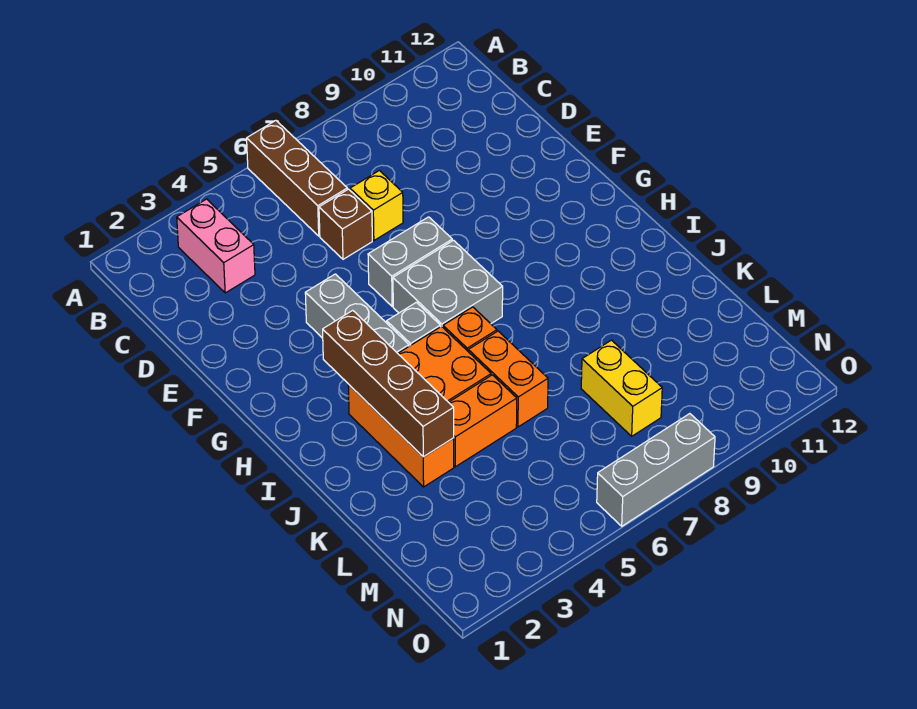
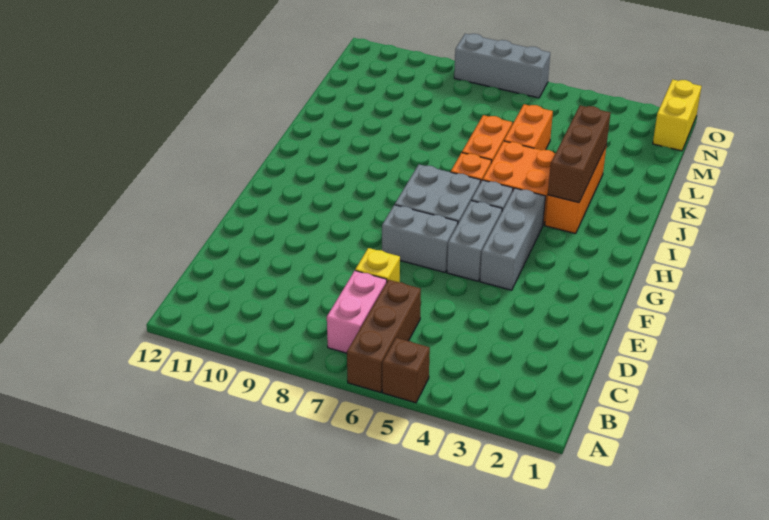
pink brick B3:C3 level 1 -> pink brick B7:C7 level 1
brown brick D6 level 1 -> brown brick A5 level 1
none -> grey brick F5:G5 level 1
brown brick H3:K3 level 2 -> brown brick I3:K3 level 2
orange brick K4:K5 level 1 -> orange brick K5:L5 level 1
yellow brick L8:M8 level 1 -> yellow brick N1:O1 level 1

